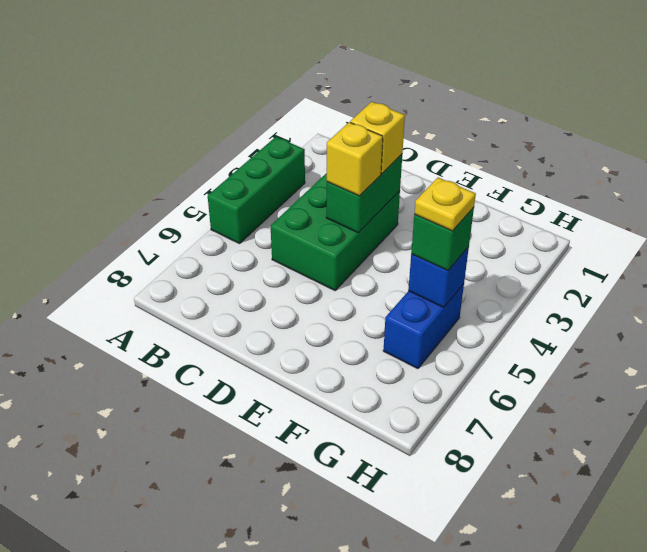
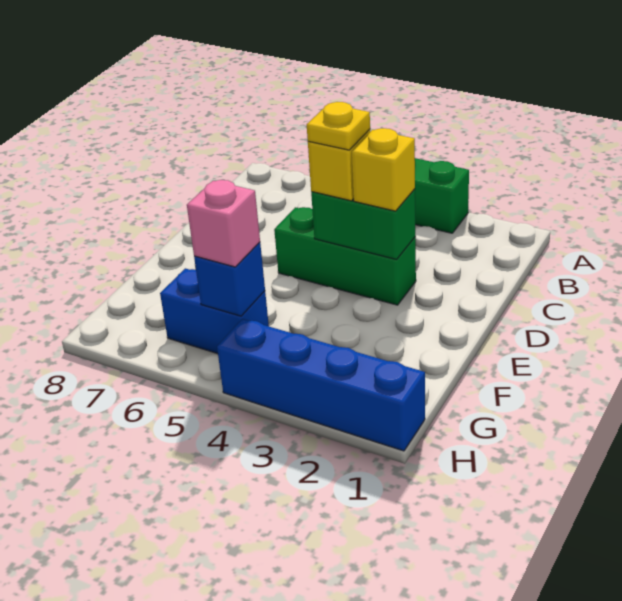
green brick C3:D5 level 1 -> green brick D3:D5 level 1
green brick G5 level 3 -> pink brick G5 level 3
yellow plate G5 level 4 -> yellow plate D4 level 4
none -> blue brick H1:H4 level 1

